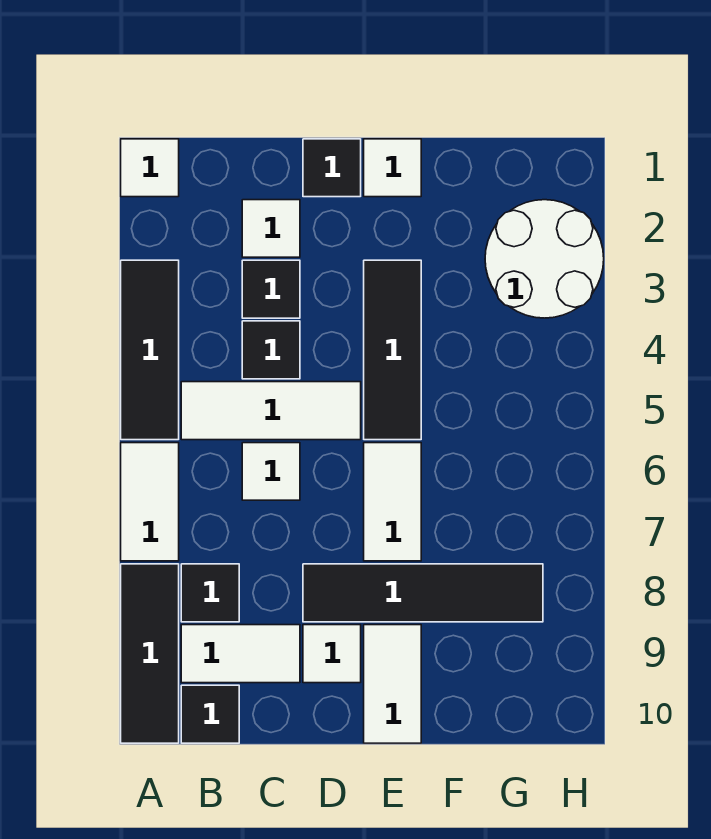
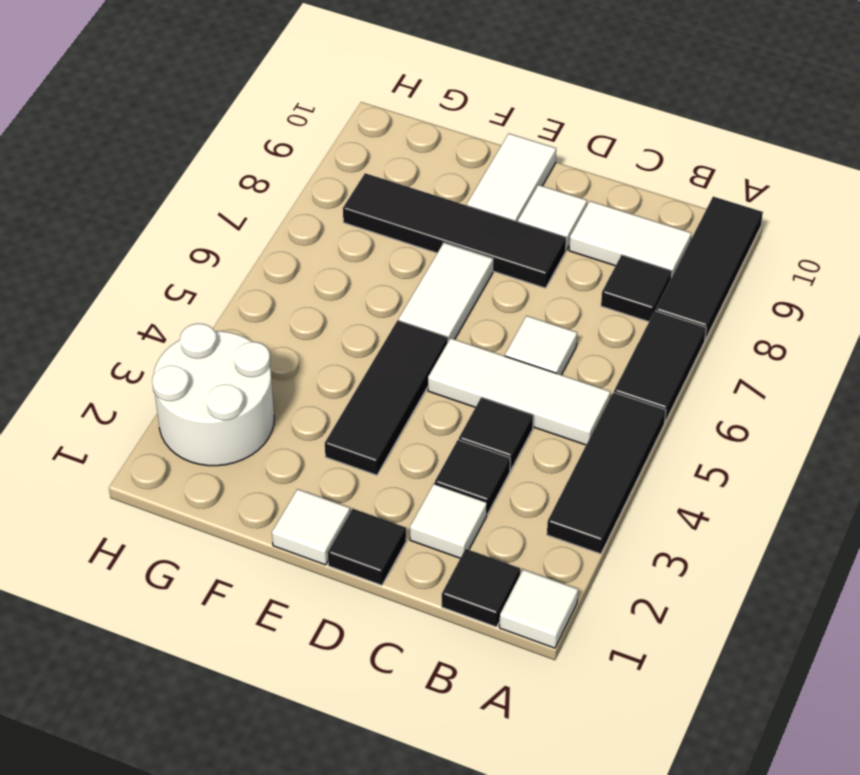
white tile A6:A7 level 1 -> black tile A6:A7 level 1
black tile B10 level 1 -> black tile B1 level 1

